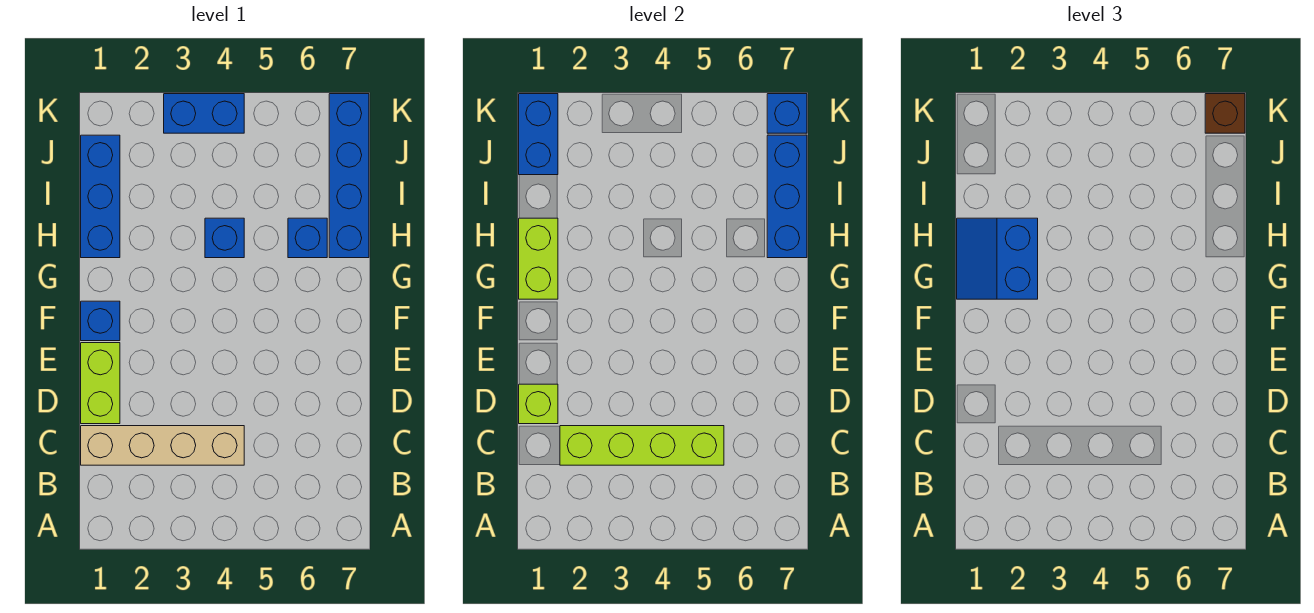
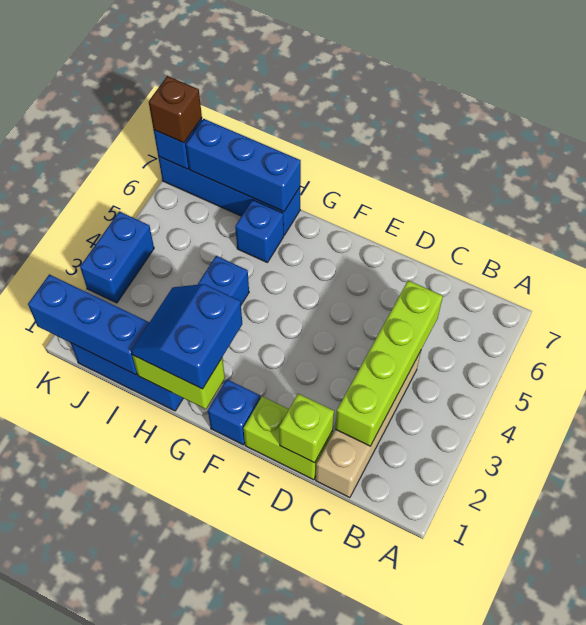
blue slope G1:H2 level 3 top 2 -> blue slope G1:H2 level 3 top G
blue brick J1:K1 level 2 -> blue brick I1:K1 level 2

